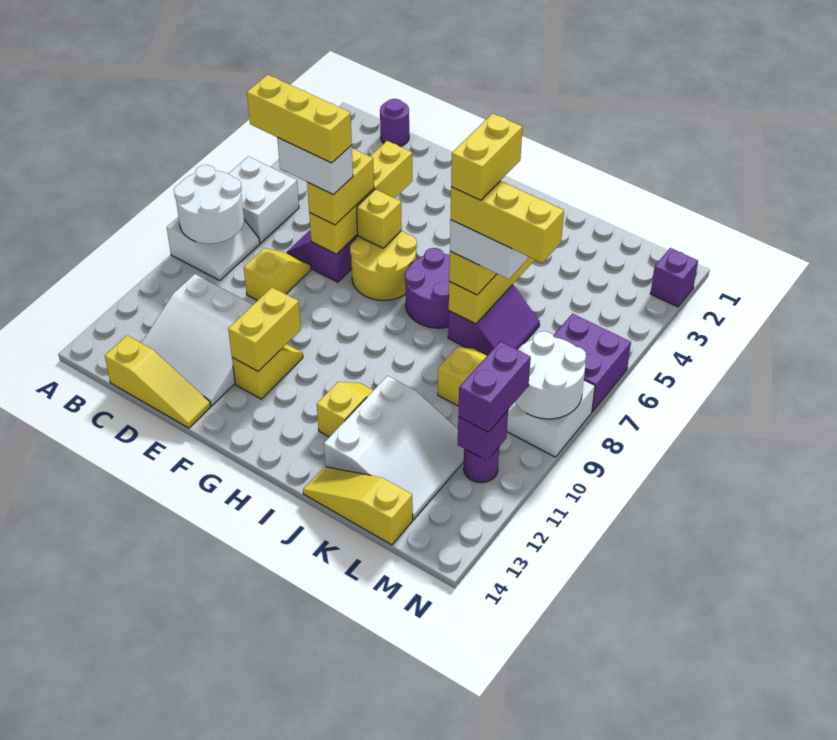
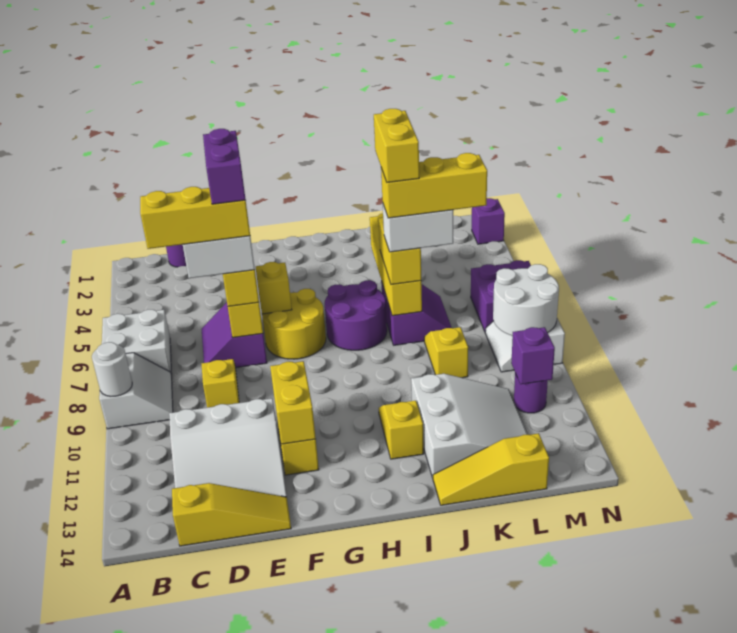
white round brick A8:B9 level 2 -> white round brick A9 level 2
purple brick M10:M11 level 3 -> purple brick E6:E7 level 6

